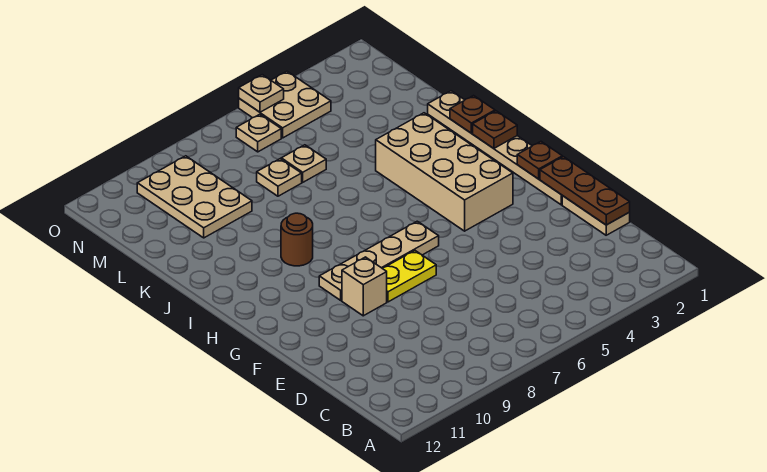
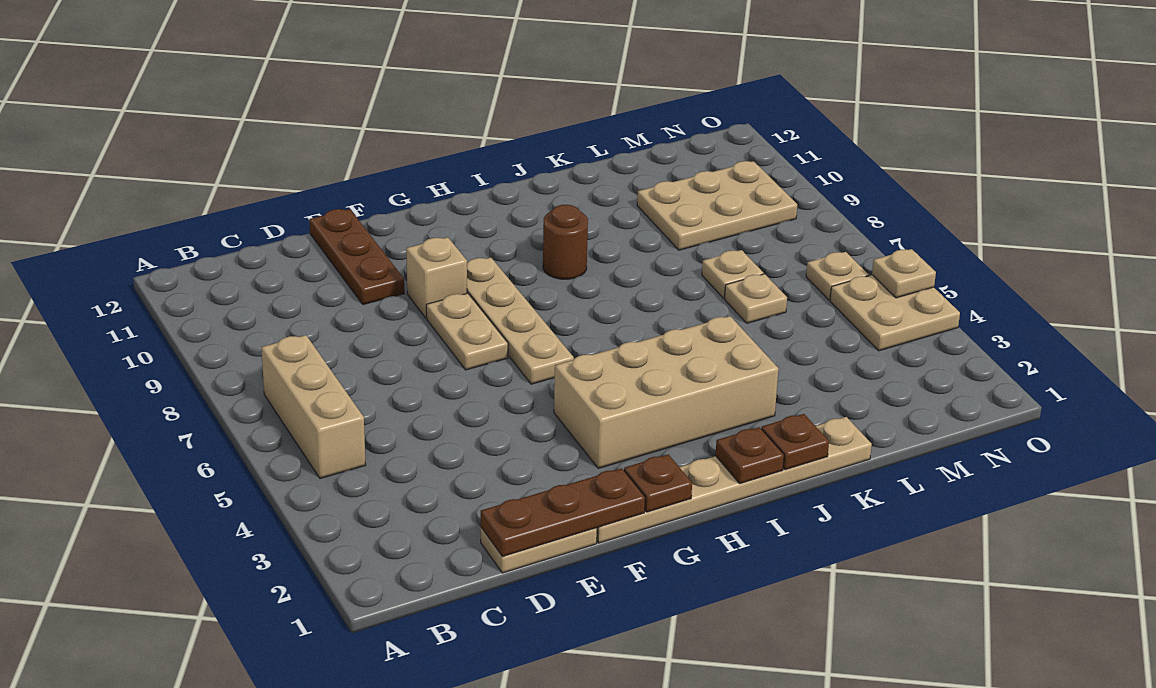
none -> tan brick B5:B7 level 1
none -> brown plate E10:E12 level 1
yellow plate F7:F8 level 1 -> tan plate F7:F8 level 1

